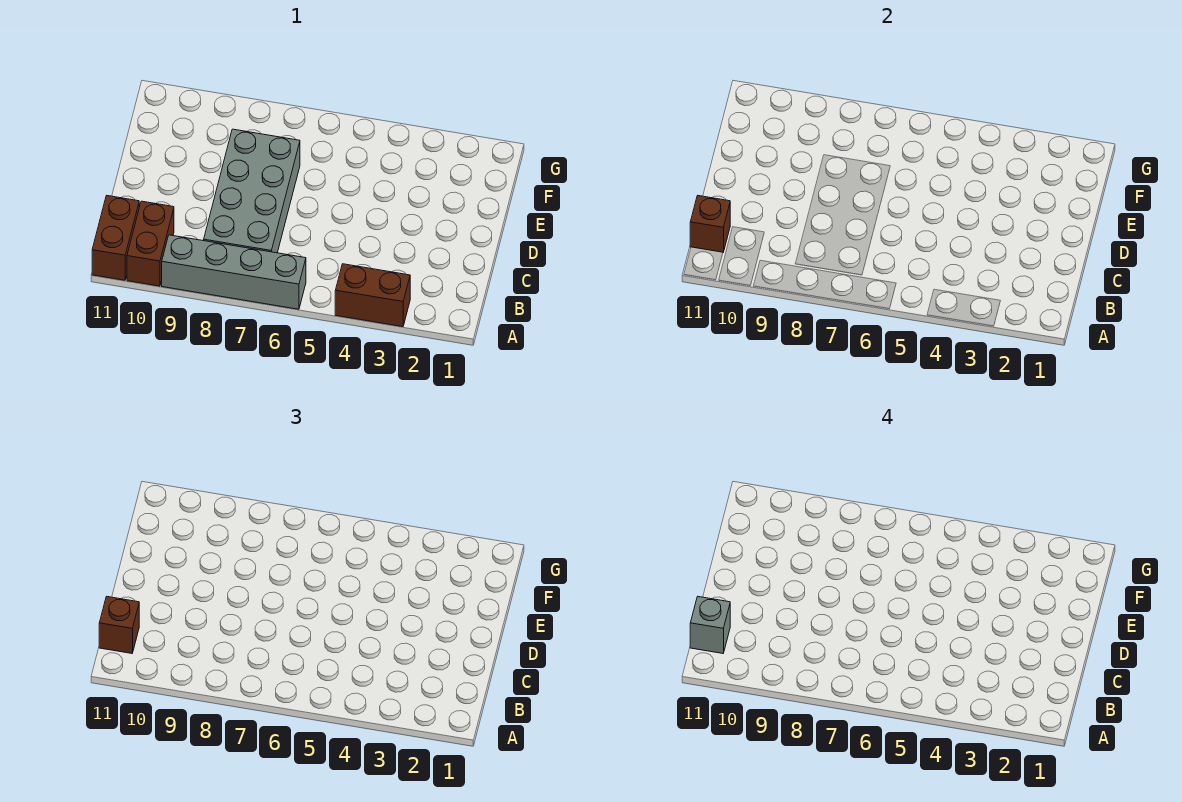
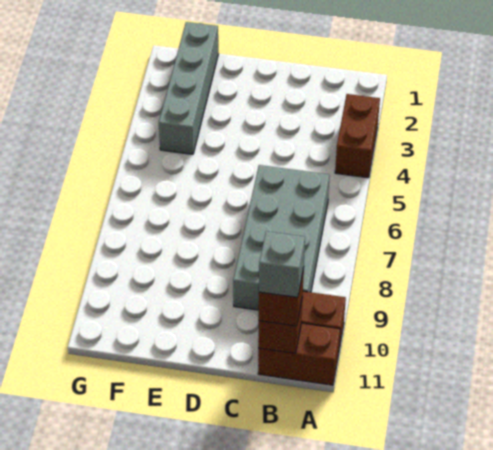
grey brick A6:A9 level 1 -> grey brick F1:F4 level 1
grey brick B7:E8 level 1 -> grey brick B6:C9 level 1

